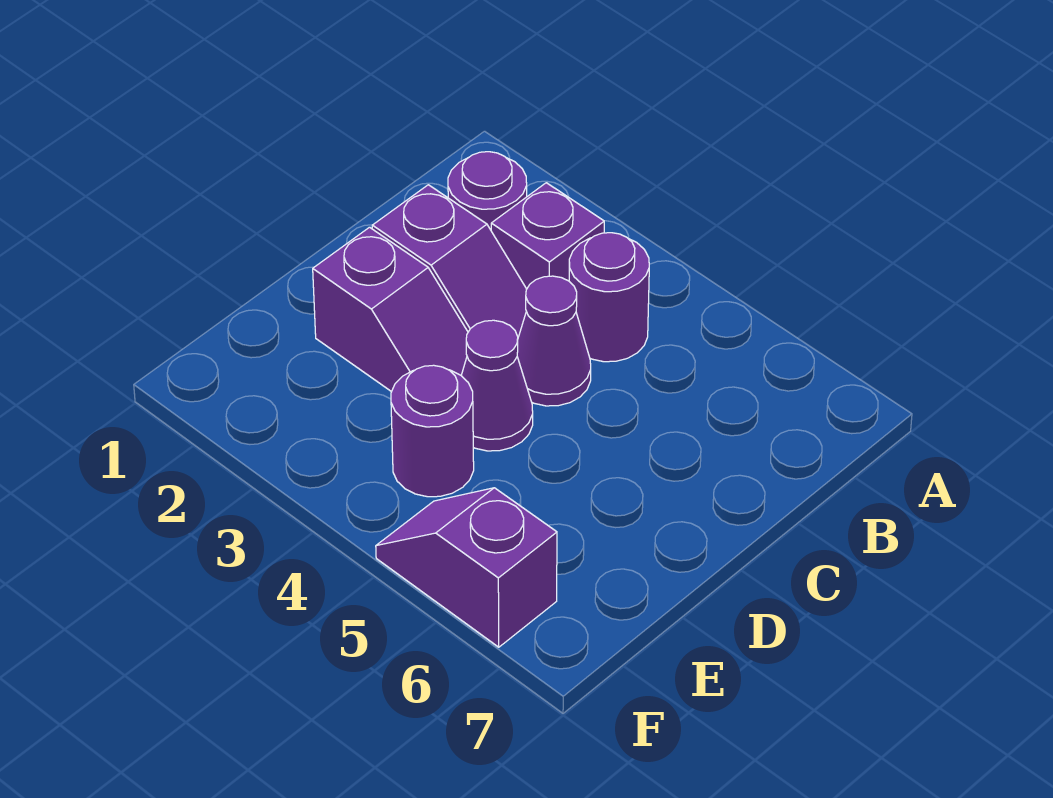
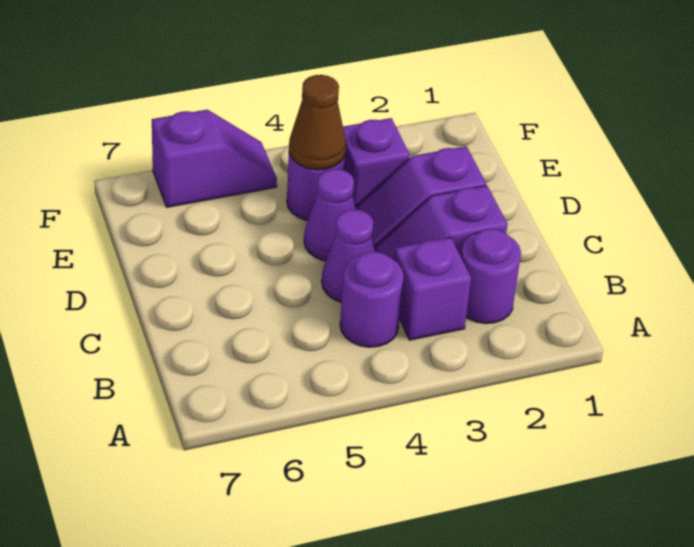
none -> purple brick E3 level 1
none -> brown cone E4 level 2

